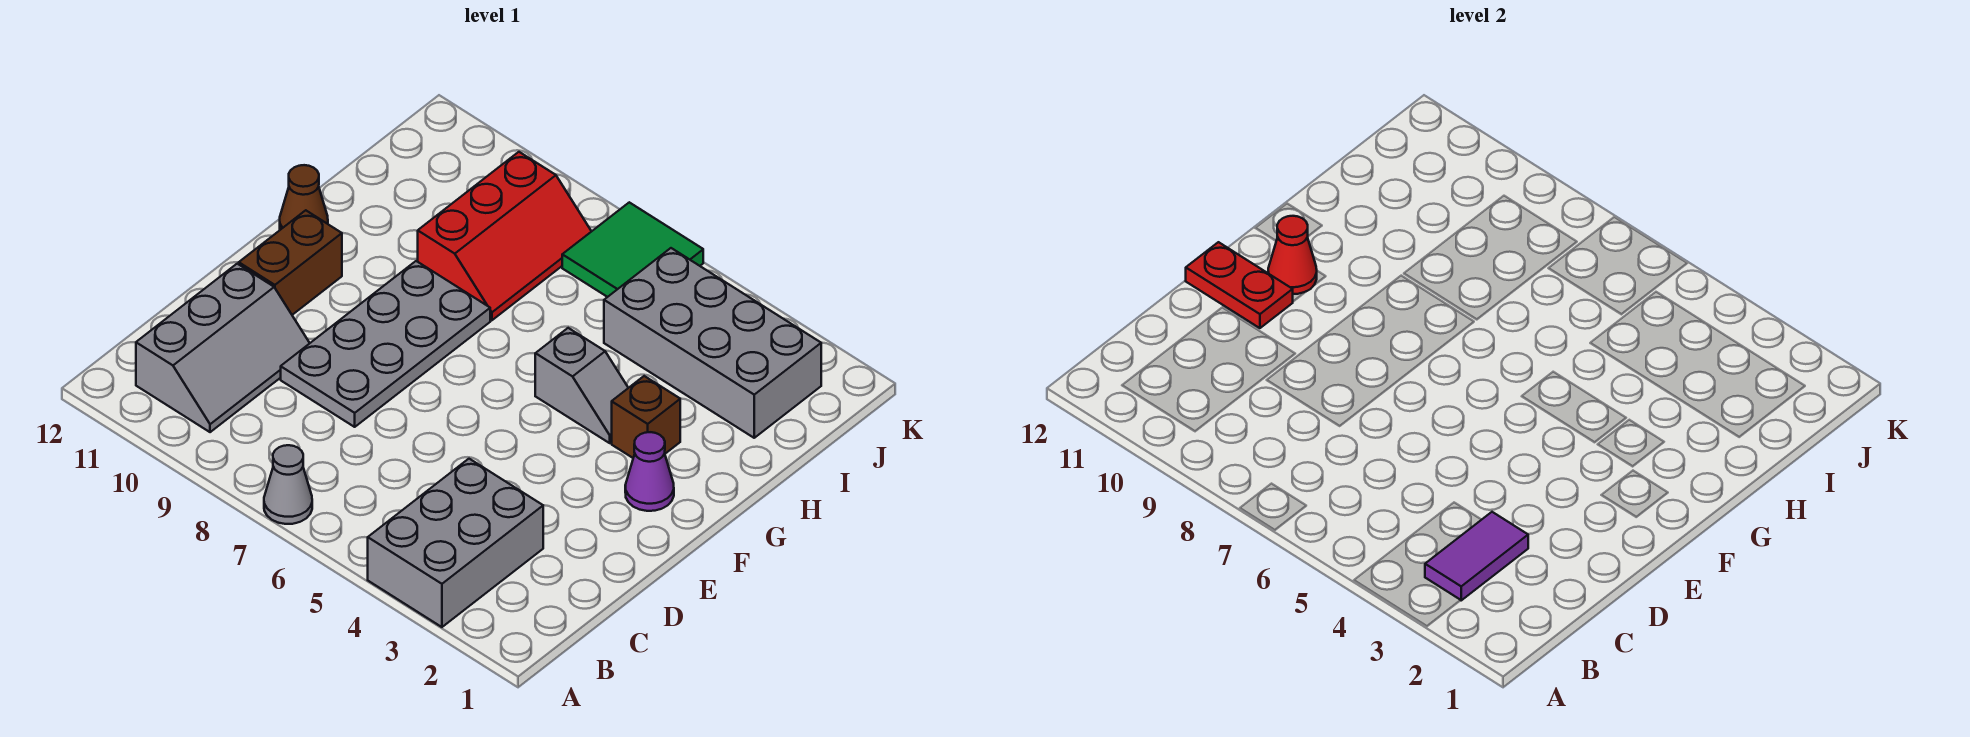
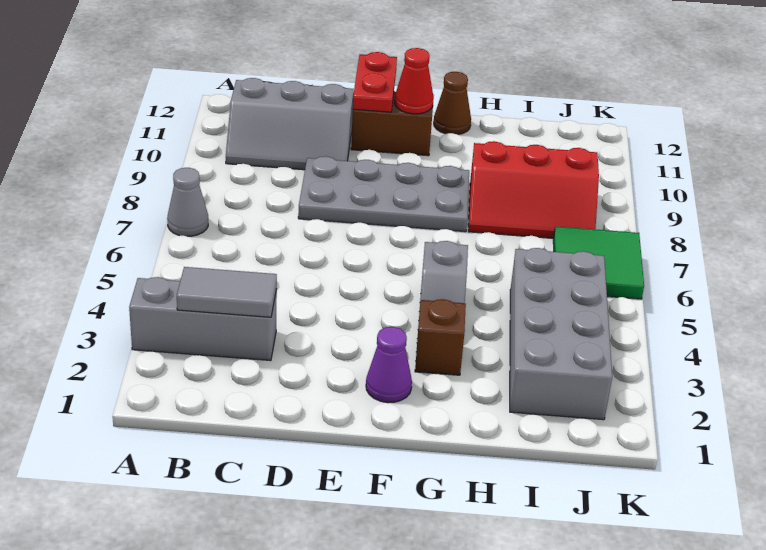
grey brick A3:C4 level 1 -> grey brick A3:C3 level 1
purple tile B3:C3 level 2 -> grey tile B3:C3 level 2

